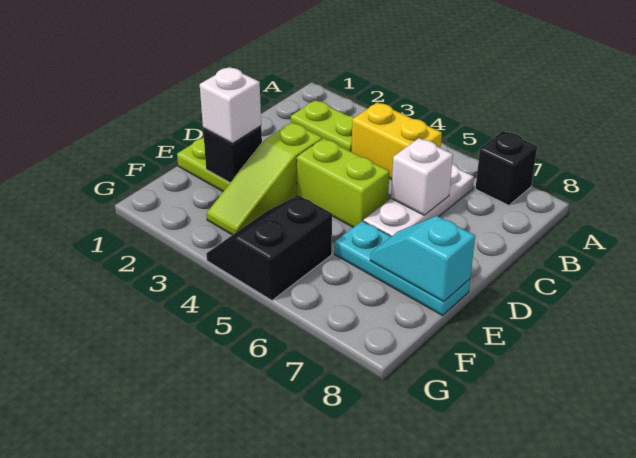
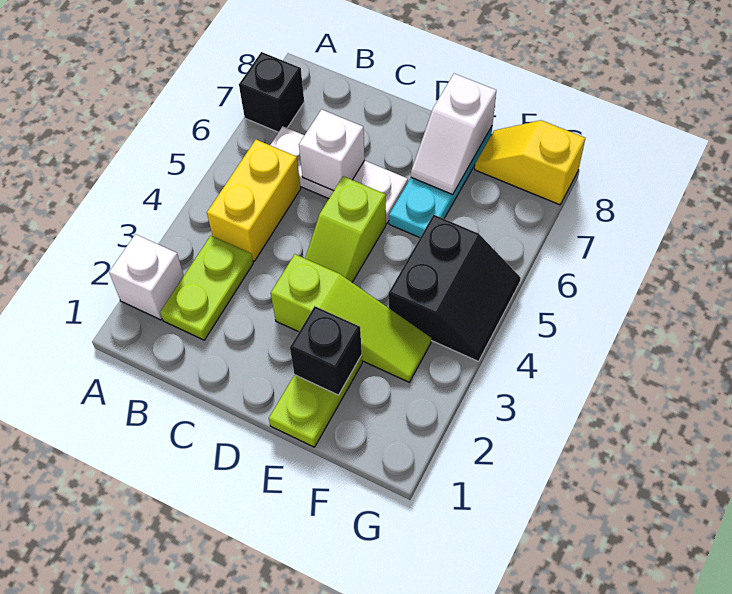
lime brick D4:D5 level 1 -> lime slope D4:D5 level 1 top 5
white brick E2 level 3 -> white brick A2 level 1
cyan slope E7:E8 level 2 top 8 -> white slope E7:E8 level 2 top 8
black slope F4:G5 level 1 top 5 -> black slope F4:G5 level 1 top F
none -> yellow slope F8:G8 level 1 top G

